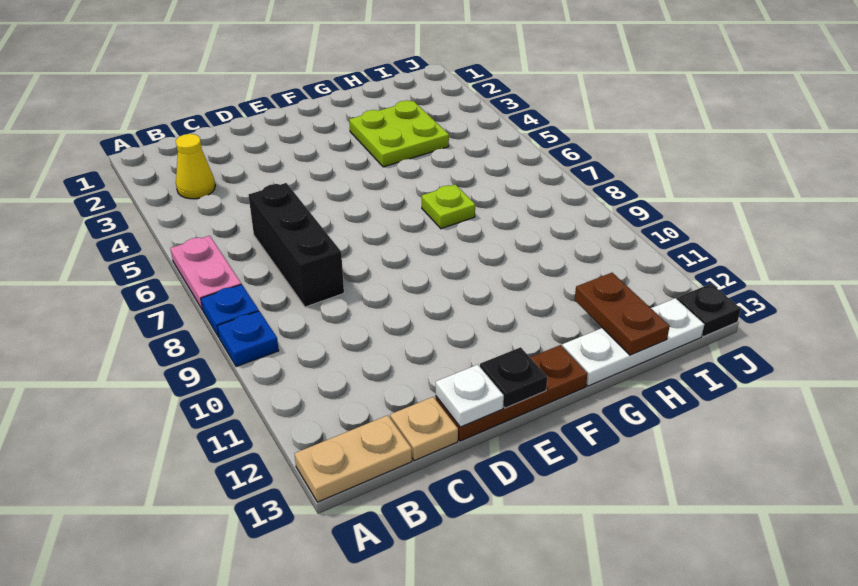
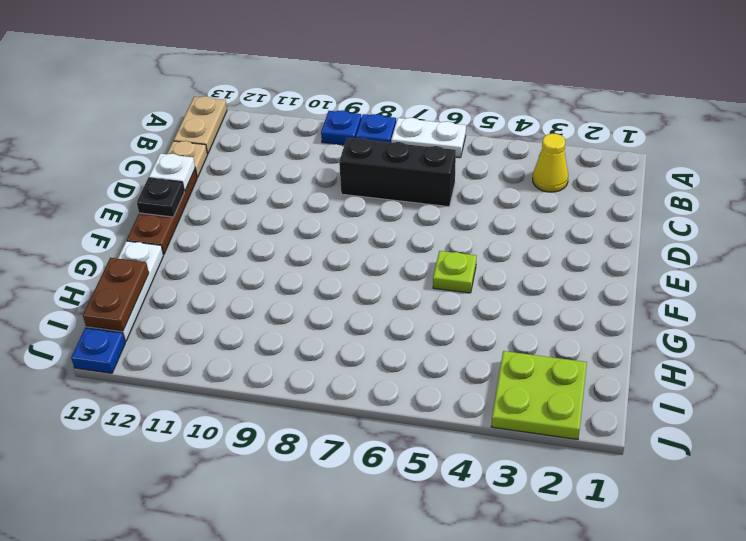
pink plate A6:A7 level 1 -> white plate A6:A7 level 1
lime plate G3:H4 level 1 -> lime plate I2:J3 level 1
lime plate G7 level 1 -> lime plate F5 level 1
brown plate H12:H13 level 2 -> brown plate H13:I13 level 2
black plate J13 level 1 -> blue plate J13 level 1

